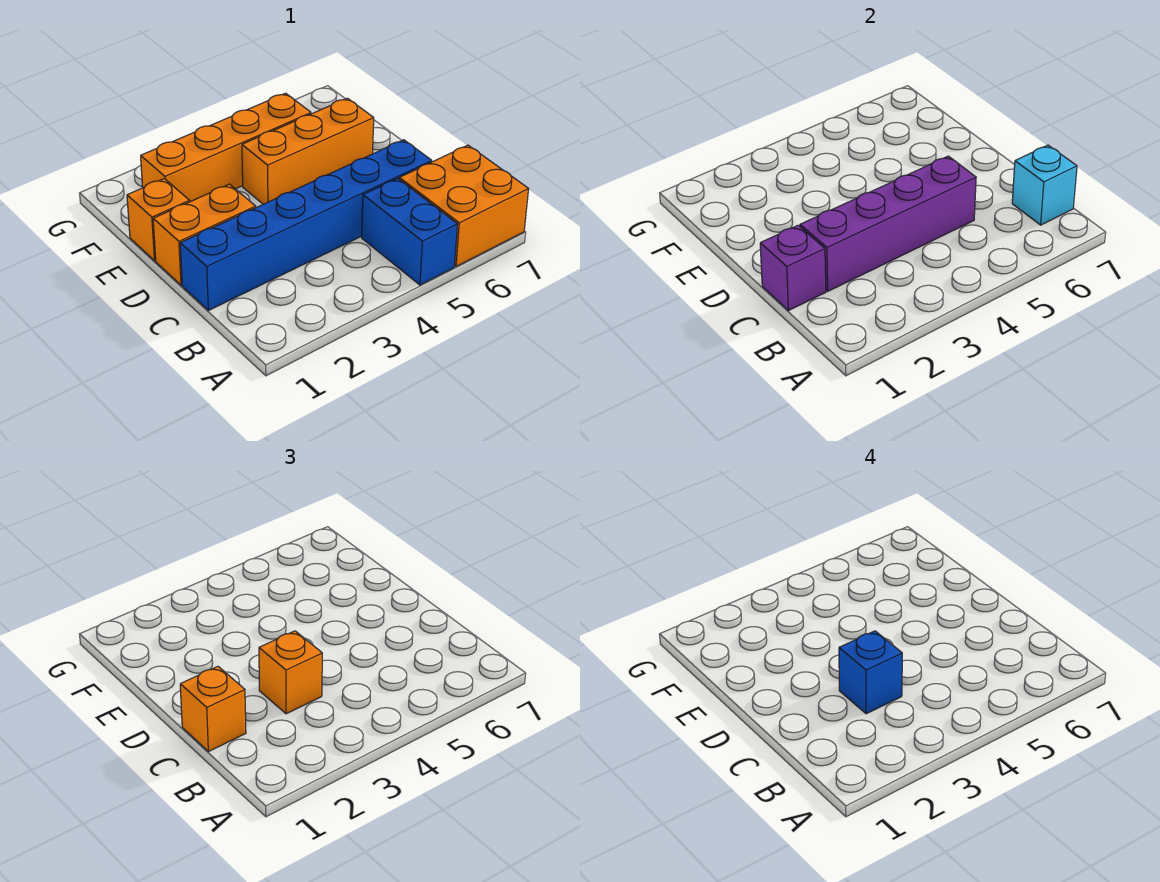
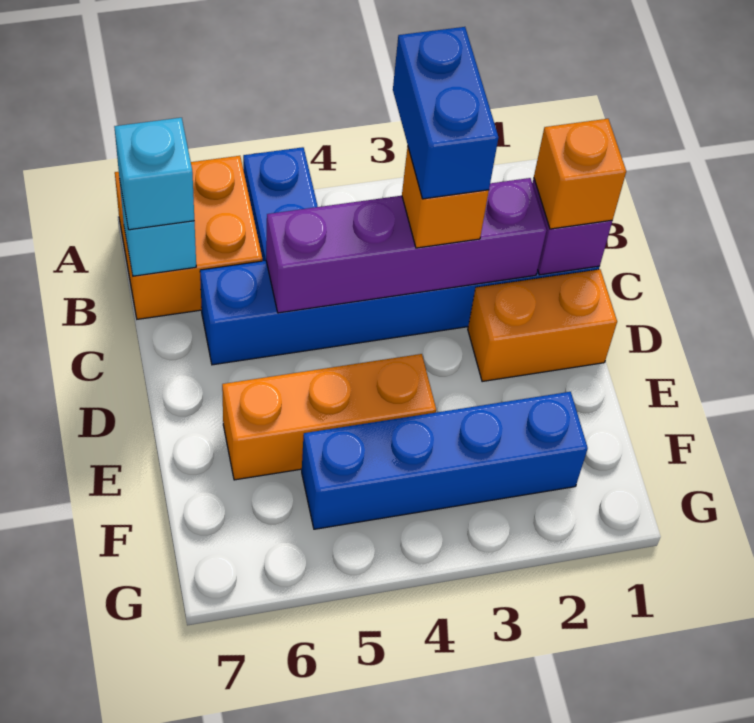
none -> cyan brick B7 level 3
blue brick C3 level 4 -> blue brick B3:C3 level 4
orange brick E1 level 1 -> none
orange brick F2:F5 level 1 -> blue brick F2:F5 level 1

